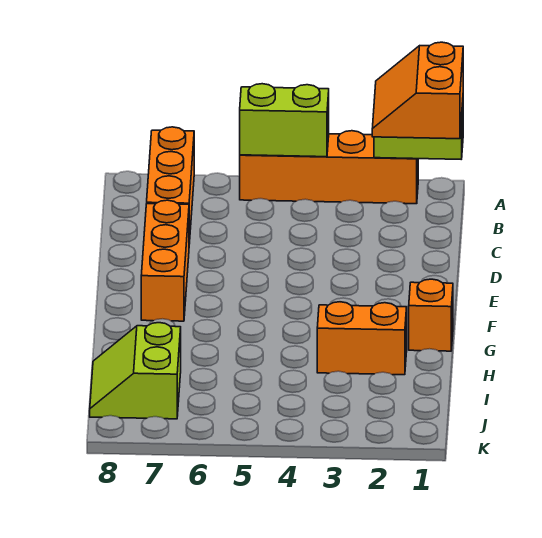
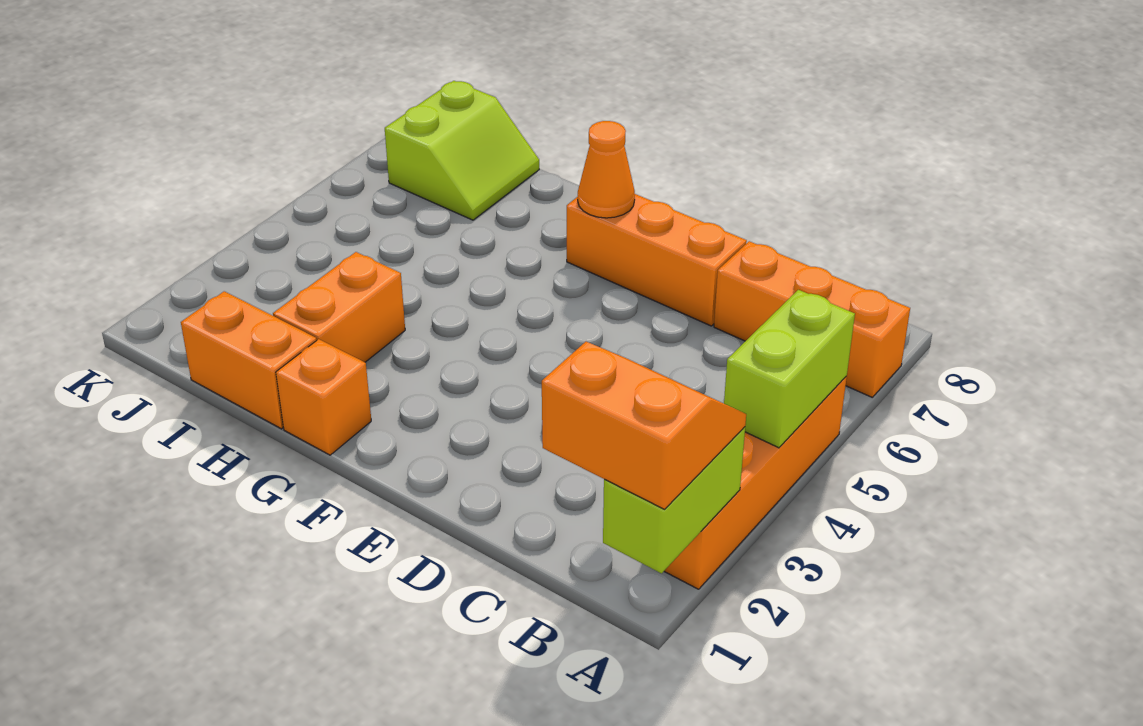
none -> orange cone F7 level 2
none -> orange brick H1:I1 level 1
lime slope I7:J8 level 1 top 7 -> lime slope I7:J8 level 1 top J

